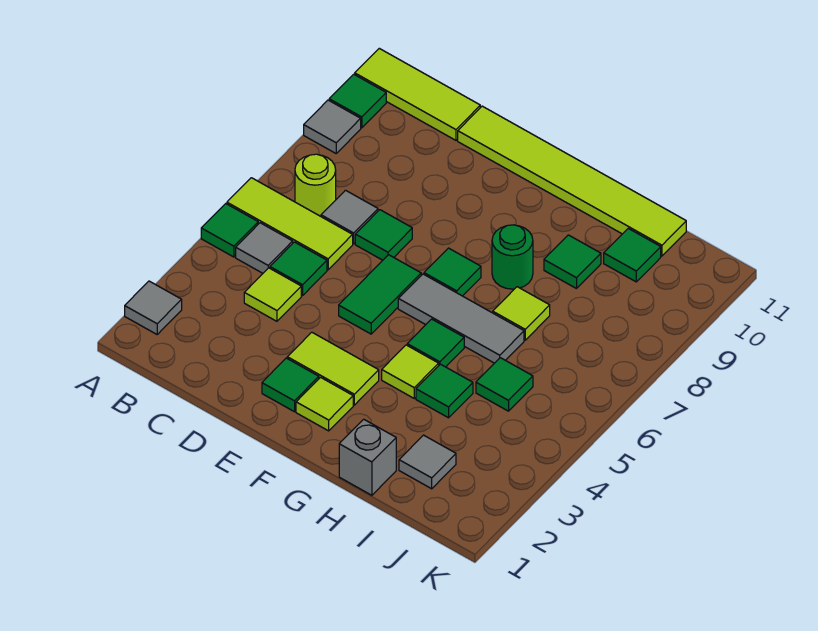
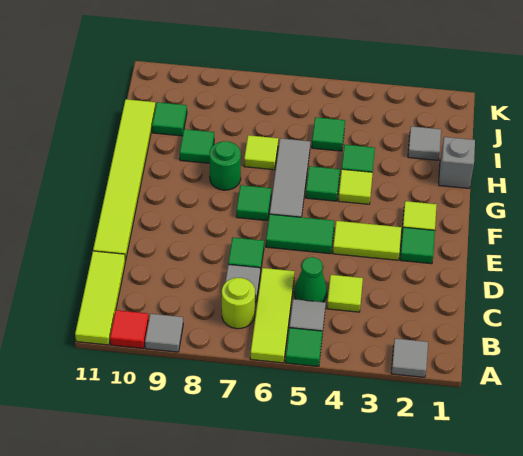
green tile A10 level 1 -> red tile A10 level 1
green tile C5 level 1 -> green cone C5 level 1
lime tile E3:F3 level 1 -> lime tile E3:E4 level 1

